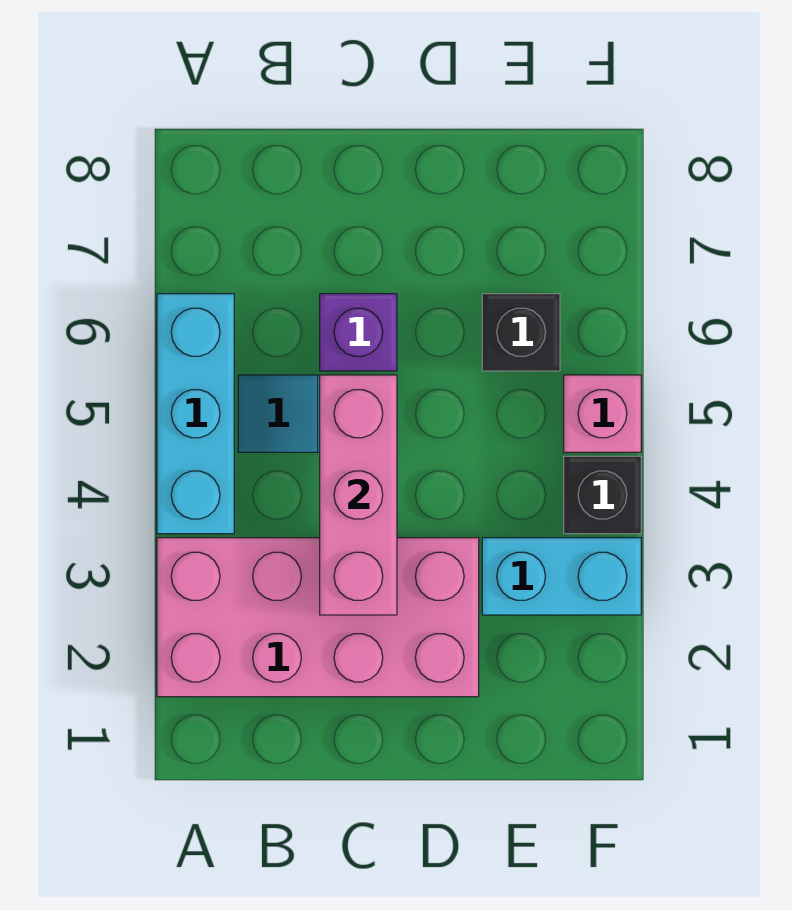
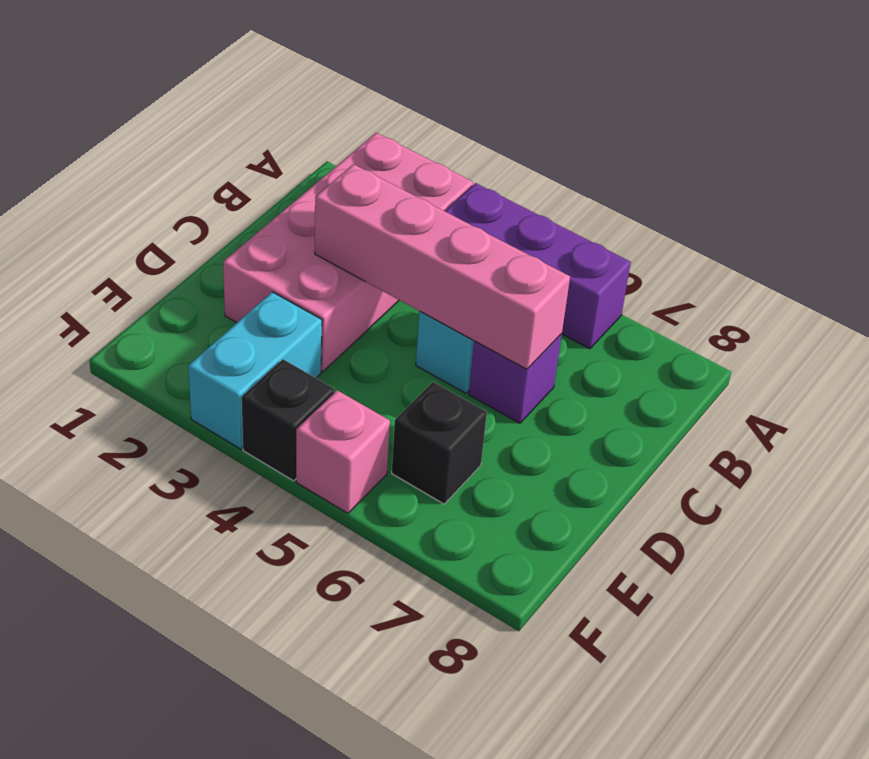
cyan brick A4:A6 level 1 -> purple brick A4:A6 level 1
pink brick C3:C5 level 2 -> pink brick C3:C6 level 2

